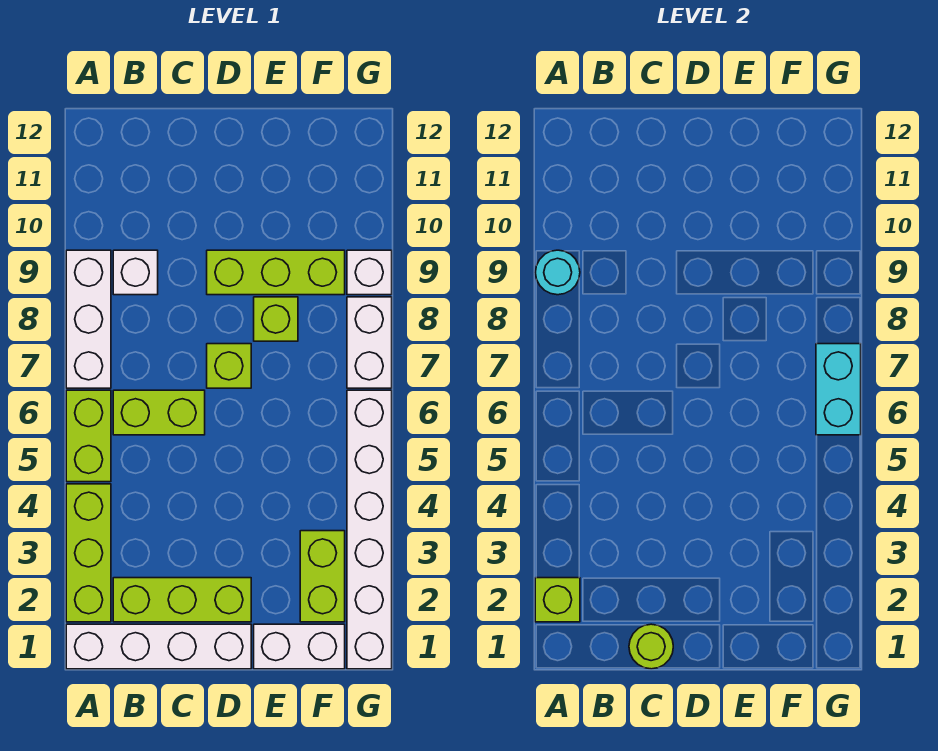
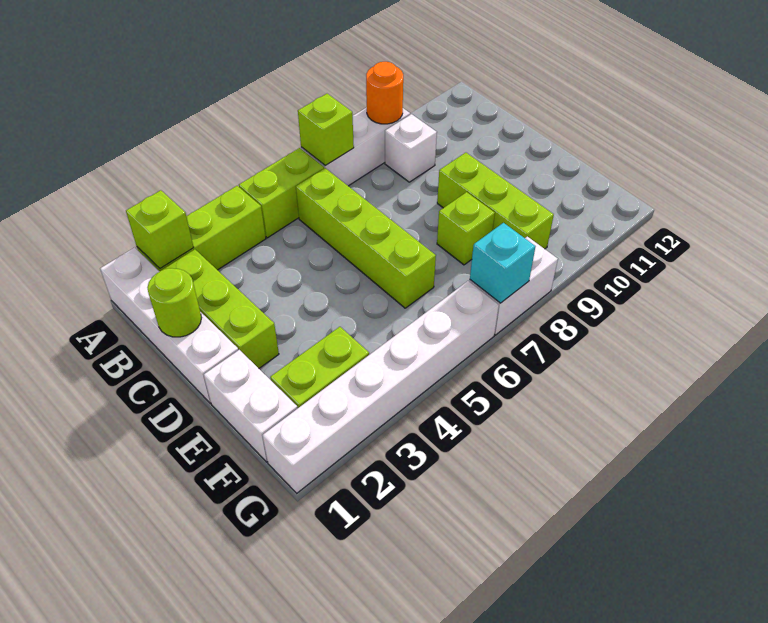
cyan round brick A9 level 2 -> orange round brick A9 level 2
lime brick B6:C6 level 1 -> lime brick B6:E6 level 1
lime brick D7 level 1 -> lime brick A7 level 2
cyan brick G6:G7 level 2 -> cyan brick G7 level 2
white brick G9 level 1 -> none

